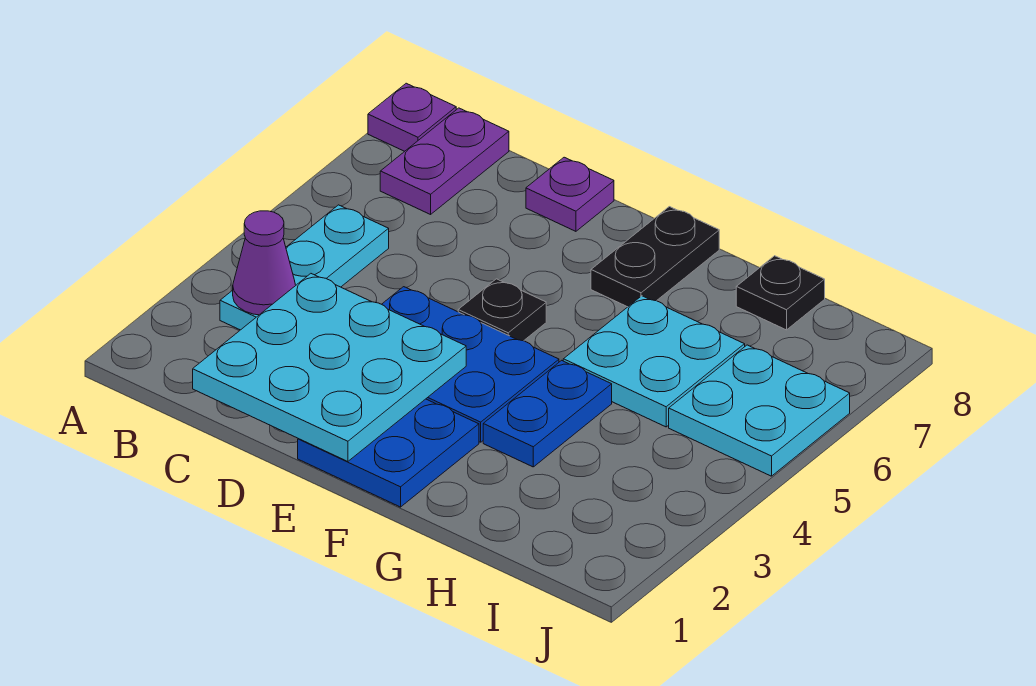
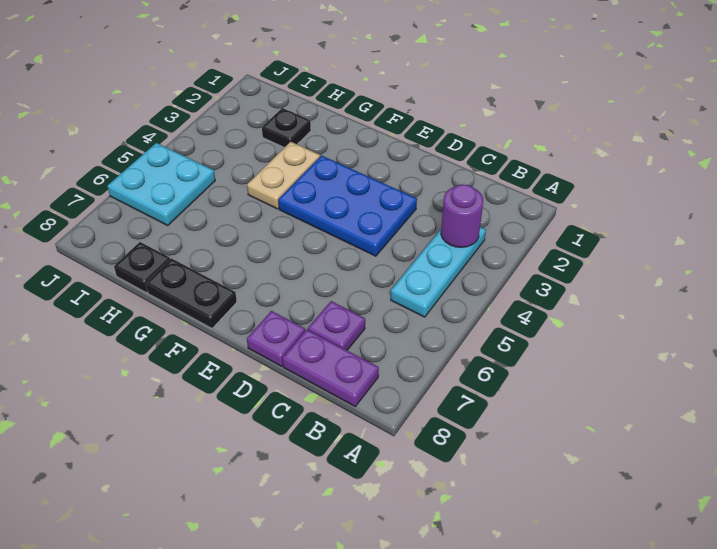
purple plate A8 level 1 -> purple plate C7 level 1
purple cone B3 level 2 -> purple round brick B3 level 2
purple plate B7:B8 level 1 -> purple plate B8:C8 level 1
cyan plate C1:E3 level 2 -> none
blue plate E1:F2 level 1 -> none
black plate E5 level 1 -> black plate H2 level 1
black plate F7:F8 level 1 -> black plate F8:G8 level 1
blue plate G3:G4 level 1 -> tan plate G3:G4 level 1
cyan plate G5:H6 level 1 -> none

